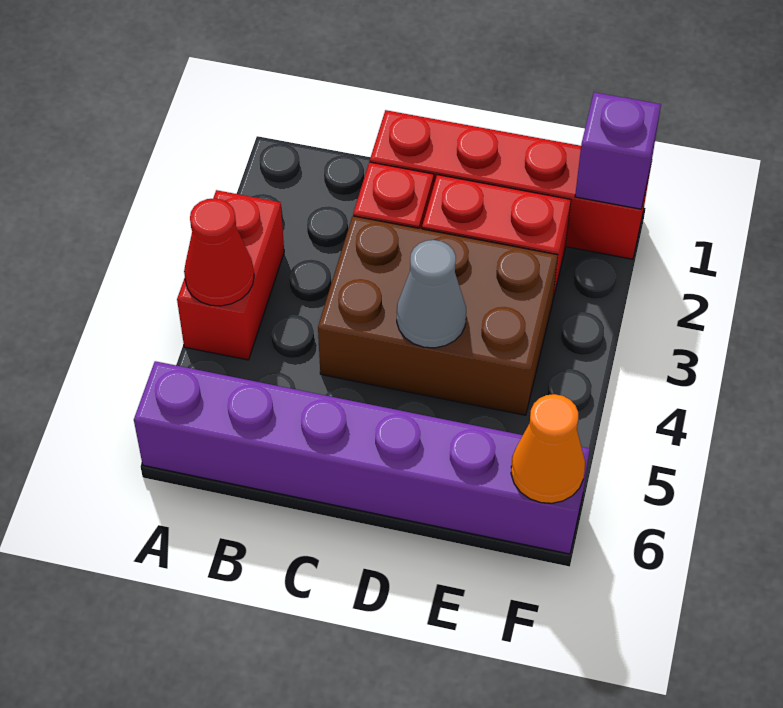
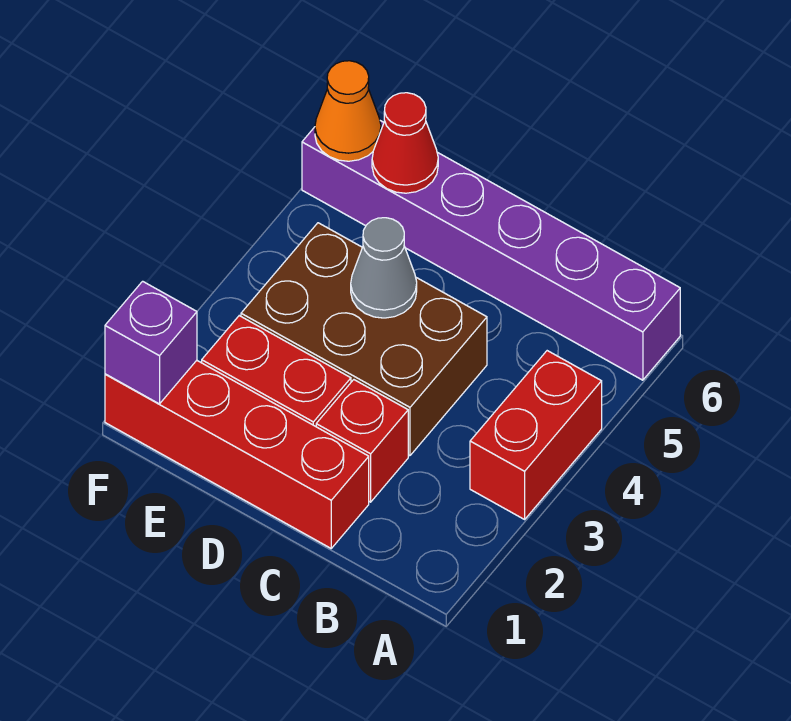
red cone A4 level 2 -> red cone E6 level 2

